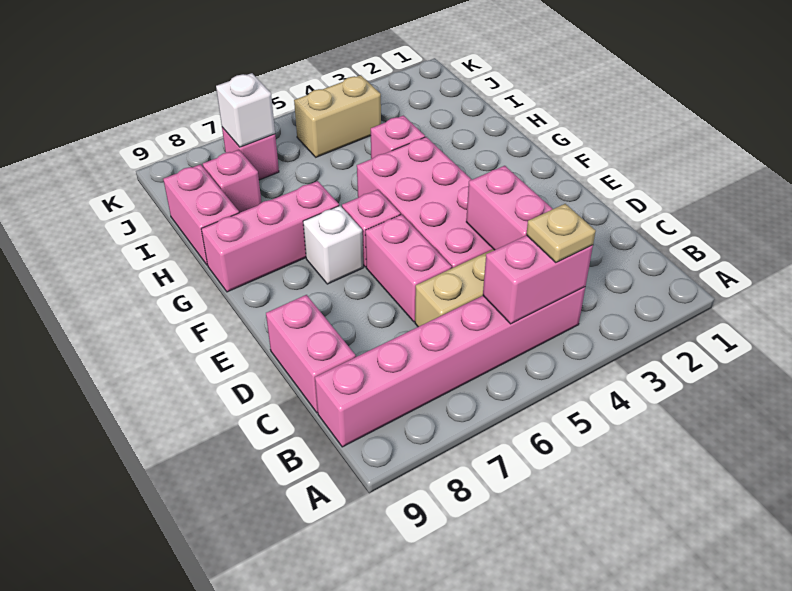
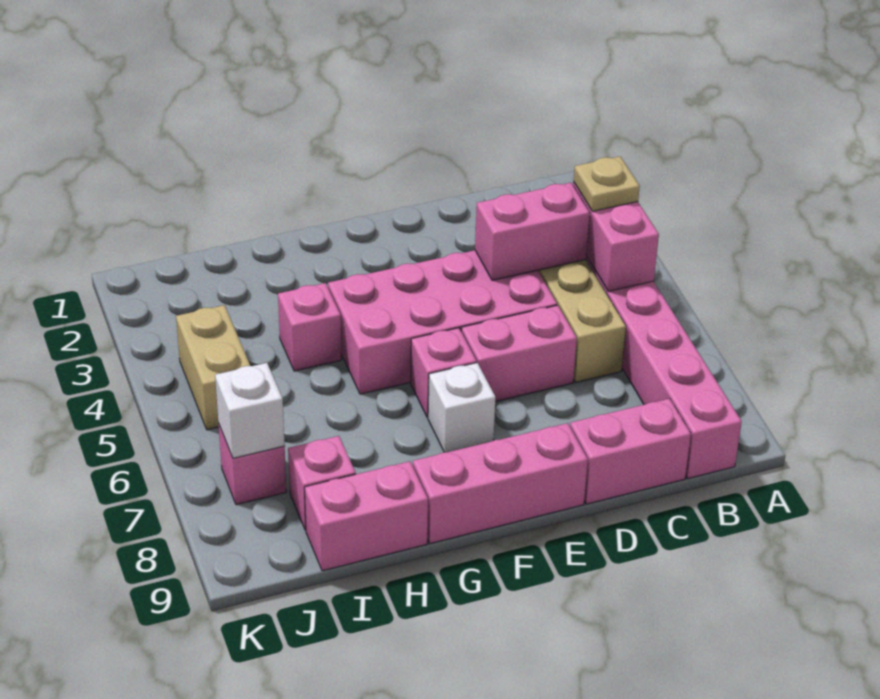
pink brick G7:G9 level 1 -> pink brick E9:G9 level 1

